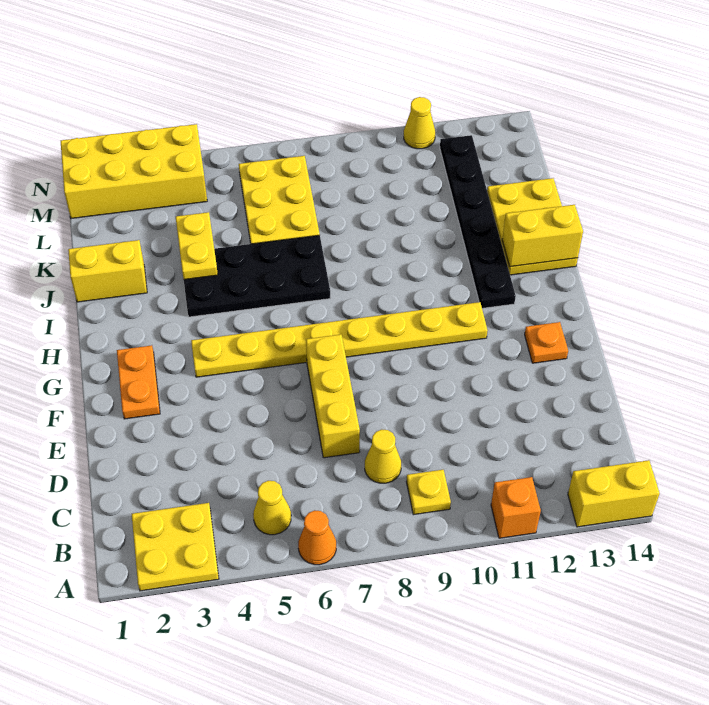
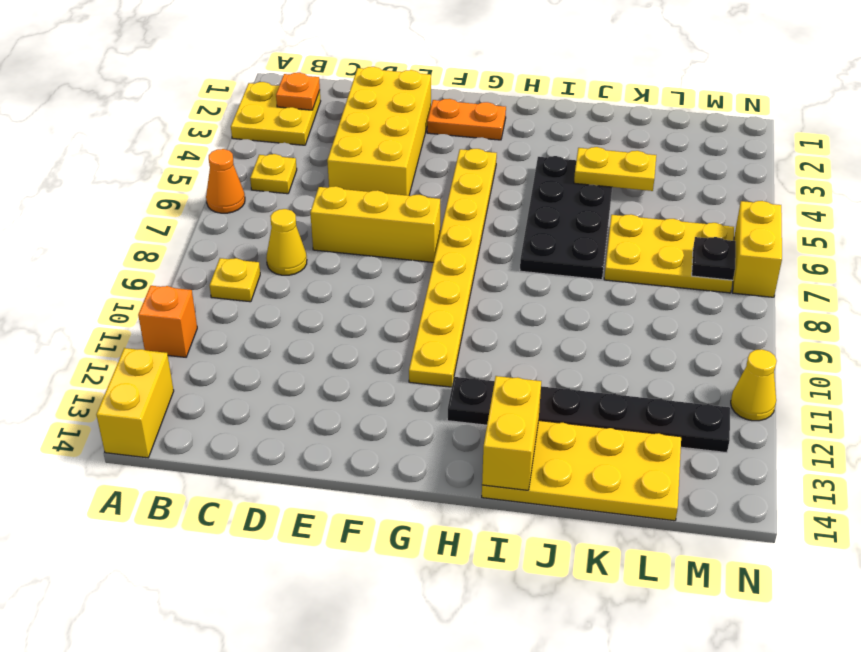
yellow cone B5 level 1 -> yellow plate B5 level 1
orange plate F13 level 1 -> orange plate B2 level 2
yellow plate I13:K14 level 1 -> yellow plate I13:L14 level 1
yellow brick J1:J2 level 1 -> yellow brick N6:N7 level 1
yellow brick M1:N4 level 1 -> yellow brick D2:E5 level 1
none -> black plate M7 level 2

